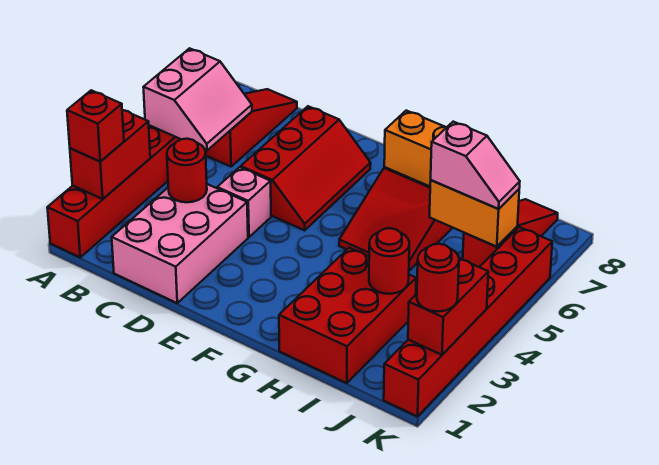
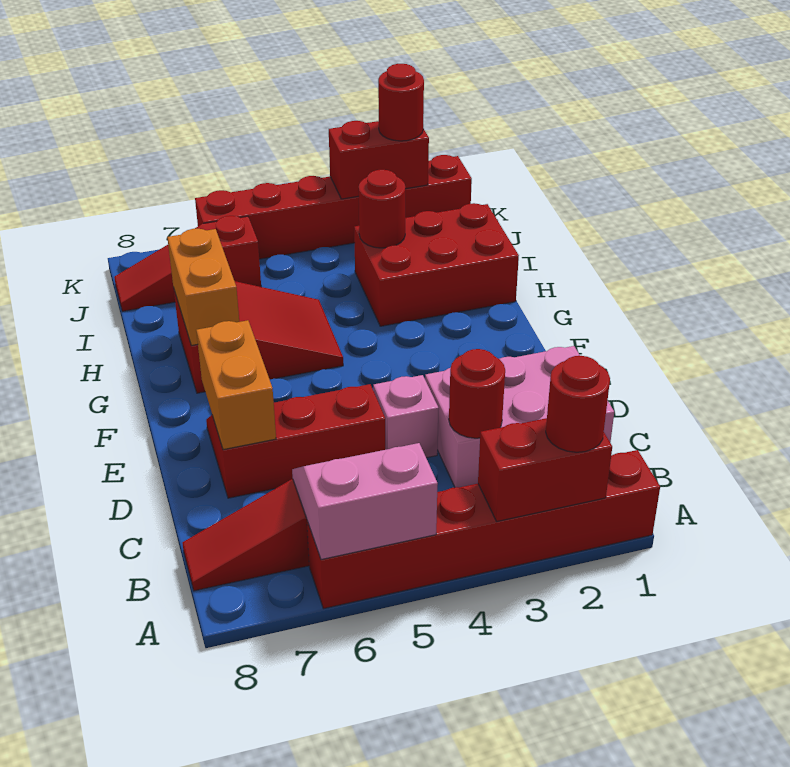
red brick A2 level 3 -> red round brick A2 level 3
orange brick I6:J6 level 2 -> orange brick D7:E7 level 2
pink slope I6:J6 level 3 top I -> none

